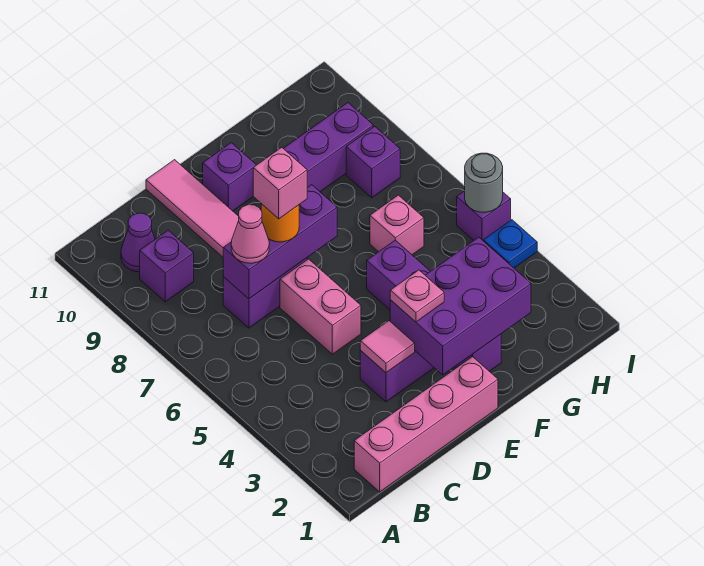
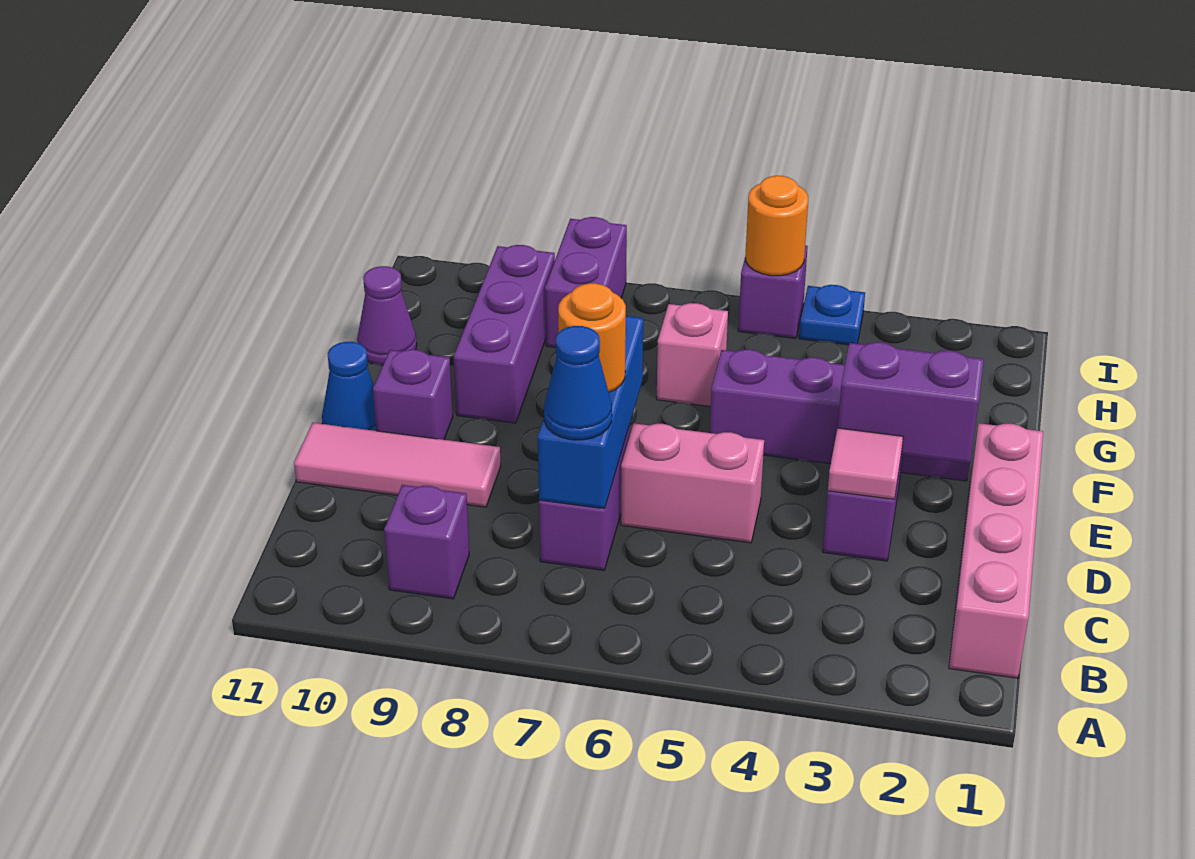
purple cone B10 level 1 -> purple cone G11 level 1
purple brick C7:E7 level 2 -> blue brick C7:E7 level 2
pink cone C7 level 3 -> blue cone C7 level 3
pink brick D7 level 4 -> none
purple brick E2:G3 level 2 -> purple brick E2:E3 level 2
pink plate E3 level 3 -> none
none -> blue cone E11 level 1
purple brick H8 level 1 -> purple brick H8:I8 level 1
grey round brick I5 level 2 -> orange round brick I5 level 2

